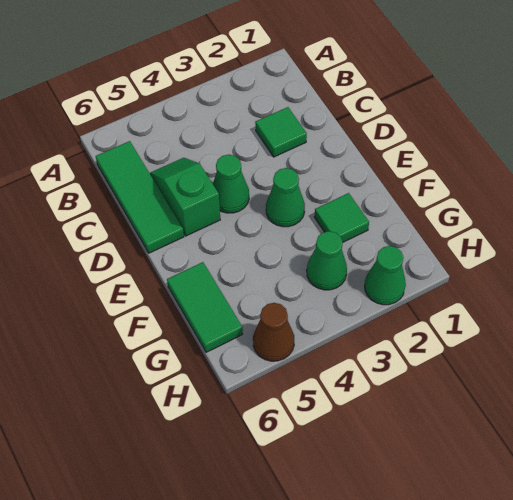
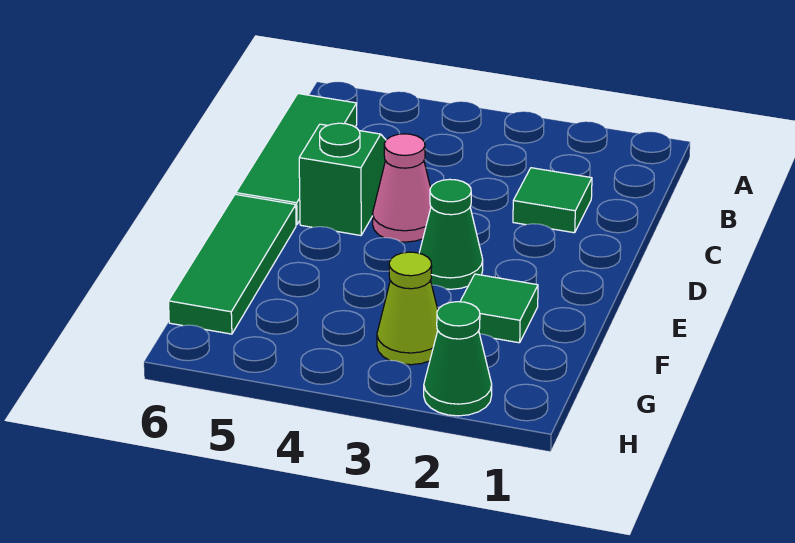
green cone D4 level 1 -> pink cone D4 level 1
green tile F6:G6 level 1 -> green tile E6:G6 level 1
green cone G3 level 1 -> lime cone G3 level 1
brown cone H5 level 1 -> none

